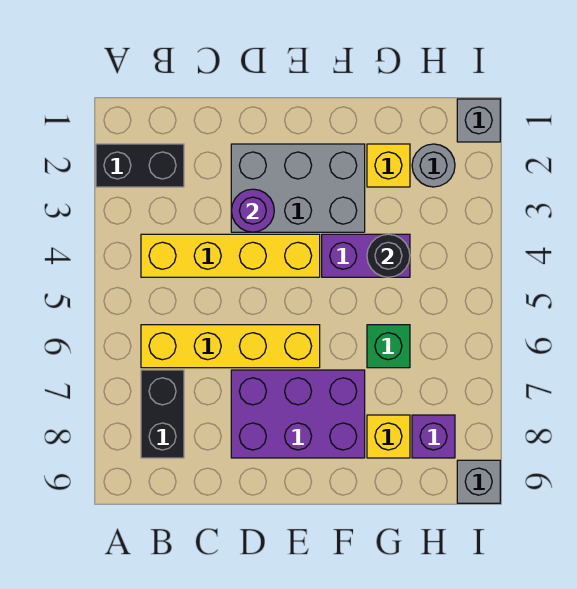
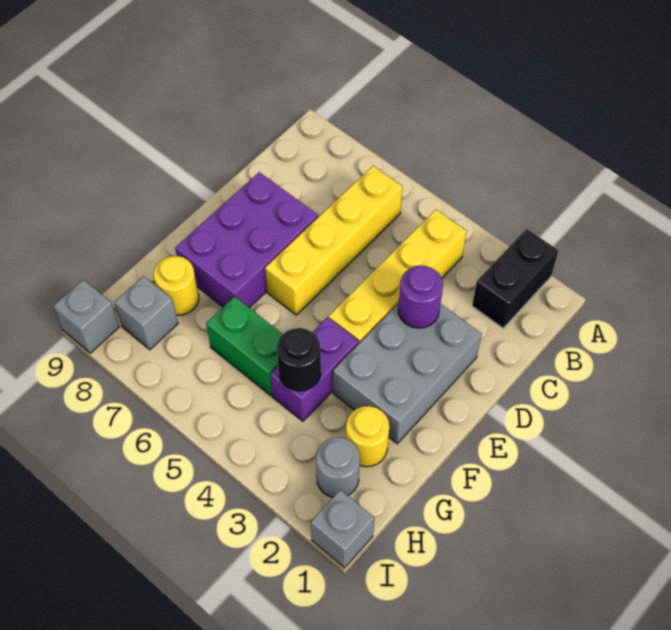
black brick B7:B8 level 1 -> none
yellow brick G2 level 1 -> yellow round brick G2 level 1
green brick G6 level 1 -> green brick G5:G6 level 1
yellow brick G8 level 1 -> yellow round brick G8 level 1
purple brick H8 level 1 -> grey brick H8 level 1

